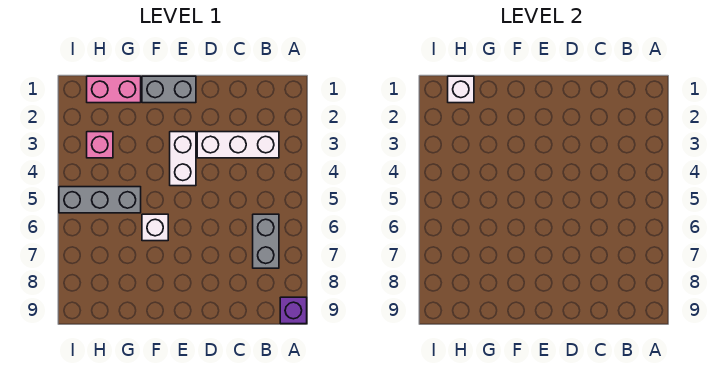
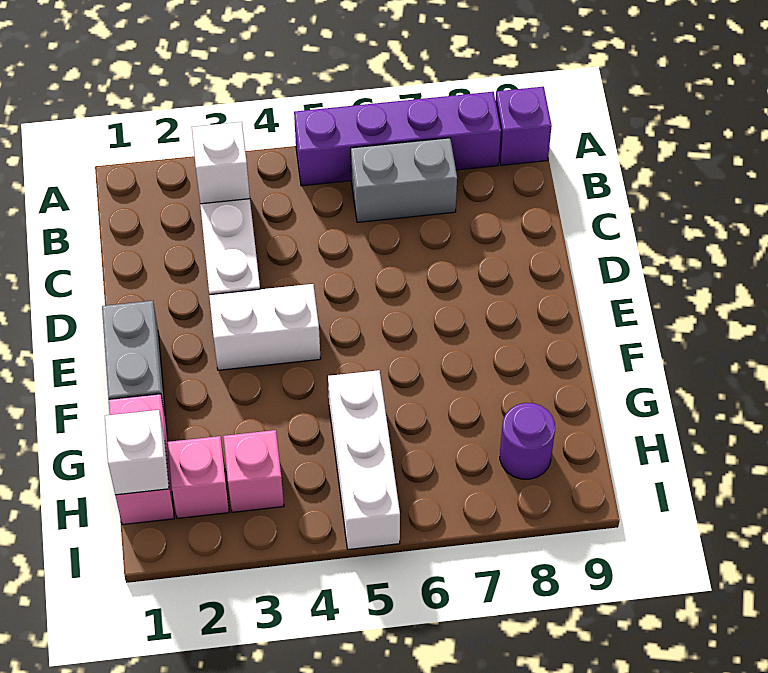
none -> purple brick A5:A8 level 1
white brick F6 level 1 -> white brick B3 level 2
grey brick G5:I5 level 1 -> white brick G5:I5 level 1
none -> pink brick H2 level 1
none -> purple round brick H8 level 1

